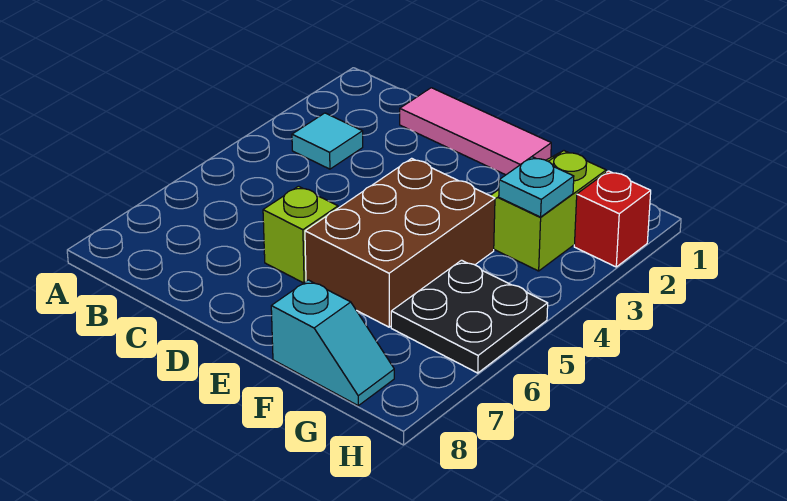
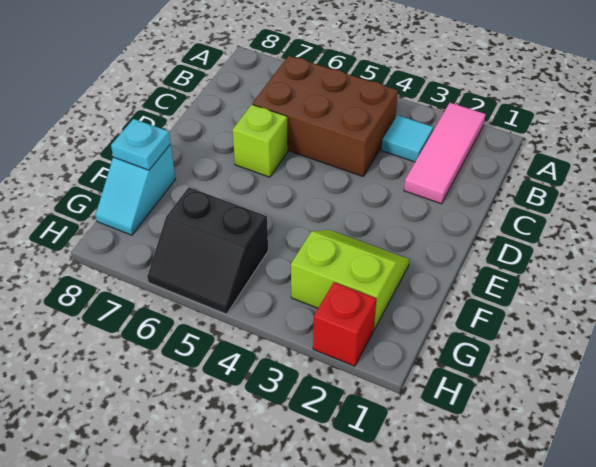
pink tile C1:E1 level 1 -> pink tile A2:C2 level 1
brown brick E4:F6 level 1 -> brown brick B4:C6 level 1
cyan plate G3 level 2 -> cyan plate F8 level 2
black plate G5:H6 level 1 -> black slope G5:H6 level 1 top G

